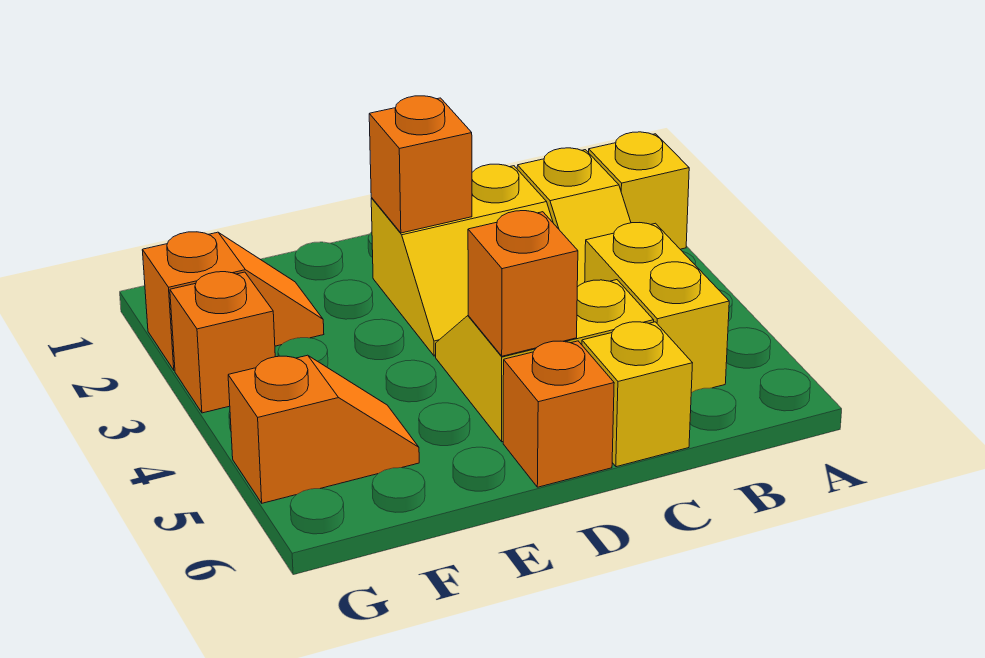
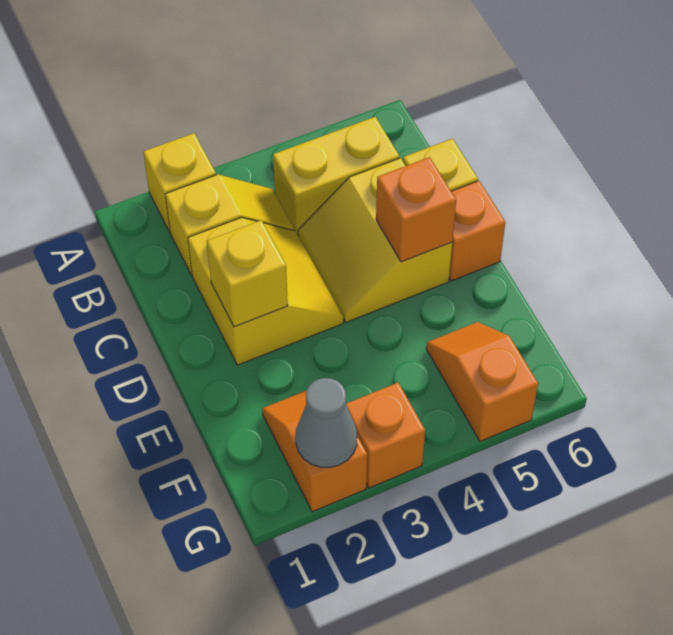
orange brick D2 level 2 -> yellow brick D2 level 2
none -> grey cone G2 level 2

